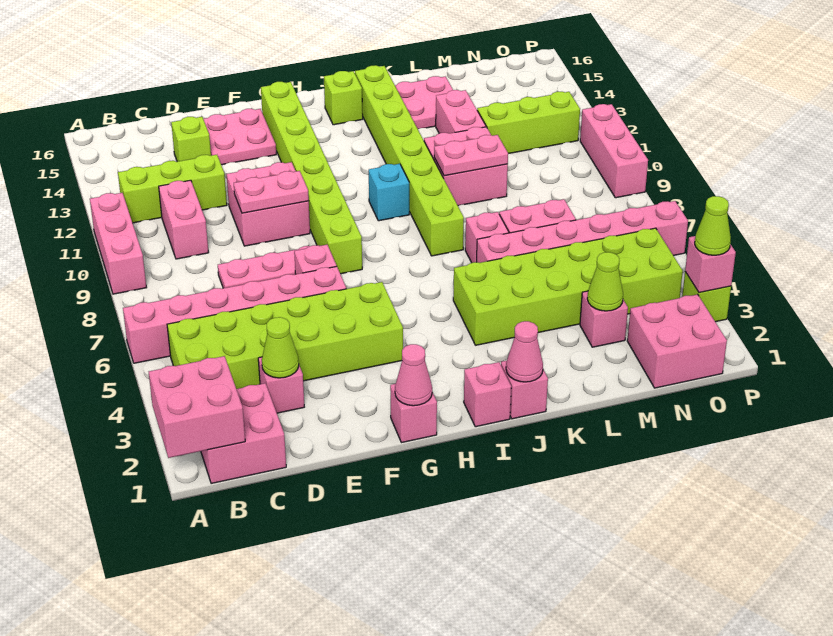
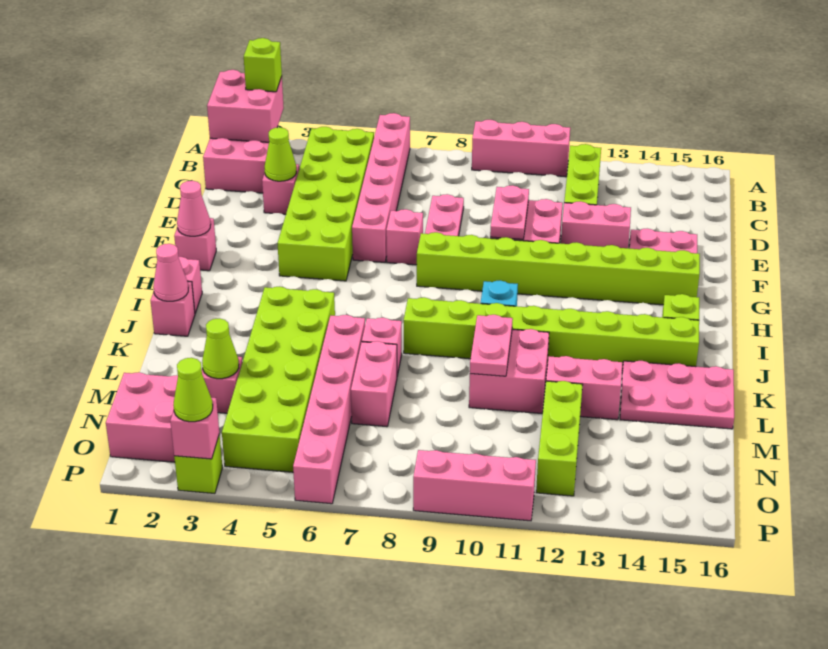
pink brick C10:C11 level 1 -> pink brick E12:E13 level 1
lime brick D14 level 1 -> lime brick A2 level 3
pink plate K14:L15 level 1 -> pink plate K14:L16 level 1

